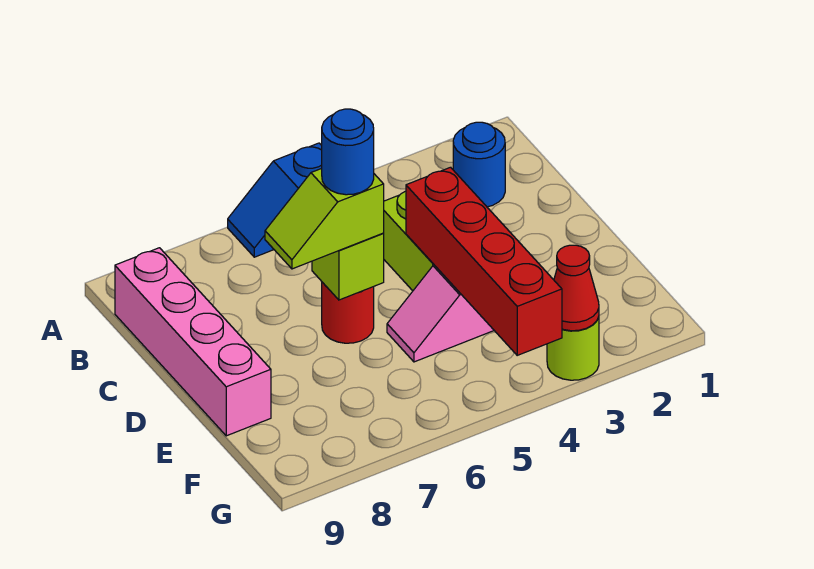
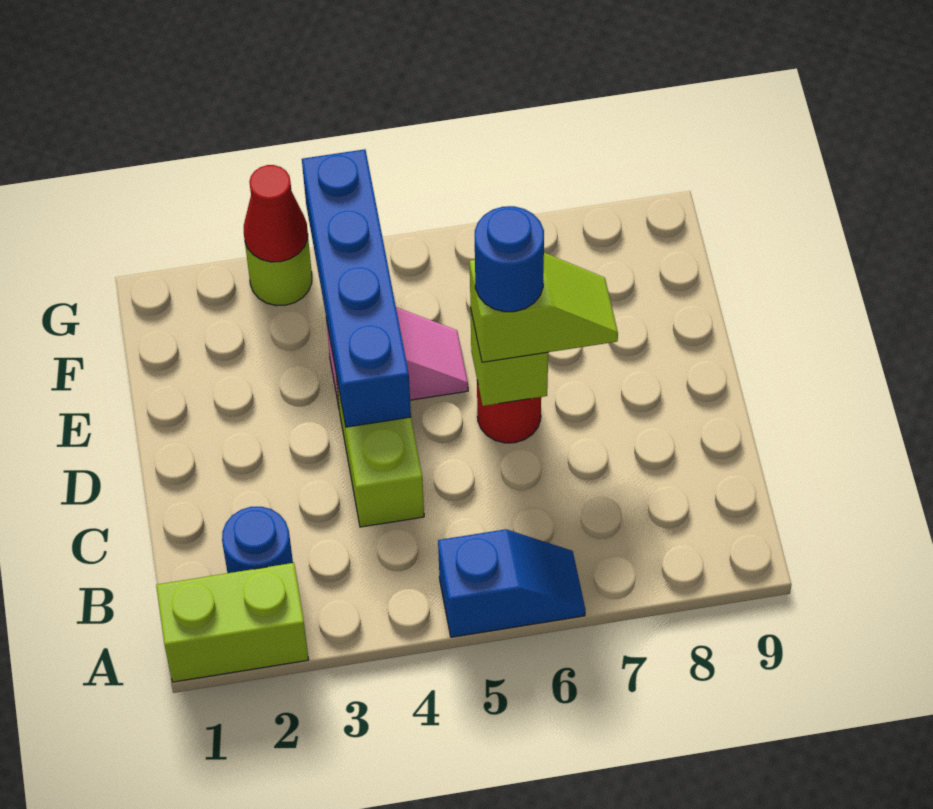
none -> lime brick A1:A2 level 1
pink brick B9:E9 level 1 -> none
red brick D4:G4 level 2 -> blue brick D4:G4 level 2

